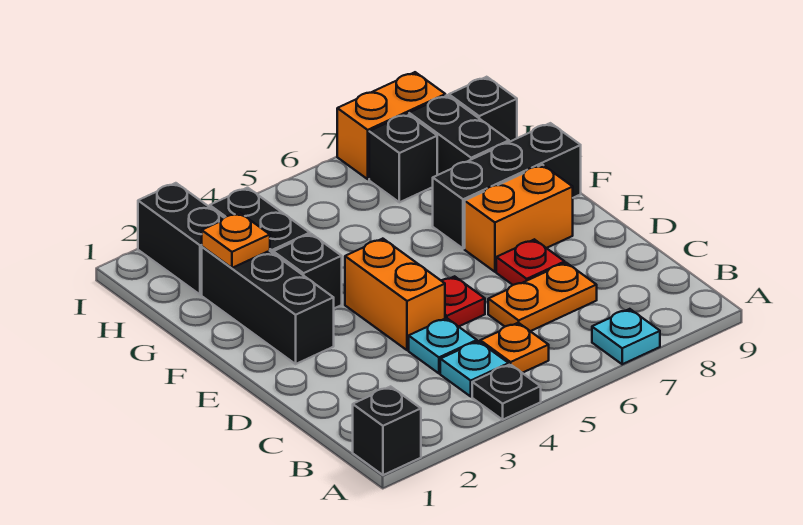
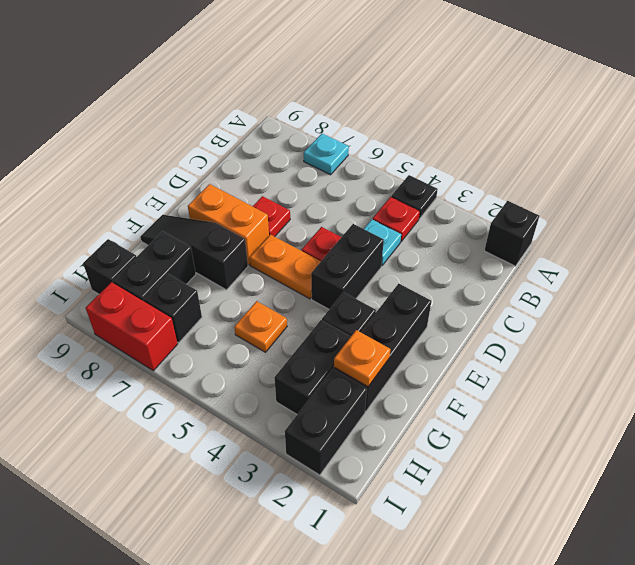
cyan plate B4 level 1 -> red plate B4 level 1
orange plate B5 level 1 -> orange plate G5 level 1
orange plate C6:C7 level 1 -> orange plate E5:E6 level 1
orange brick D4:E4 level 1 -> black brick D4:E4 level 1
black brick F7:F9 level 1 -> black slope F7:F9 level 1 top 7
orange brick I7:I8 level 1 -> red brick I7:I8 level 1

